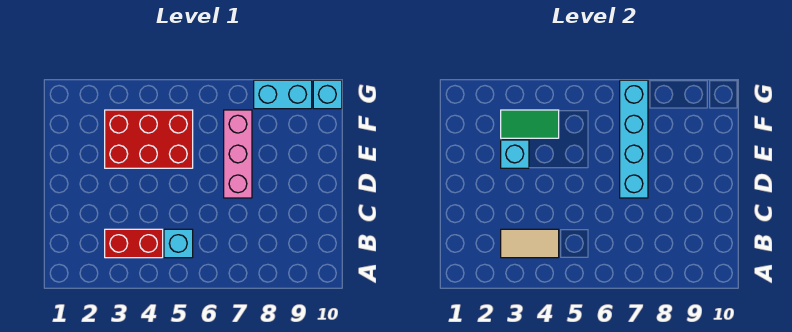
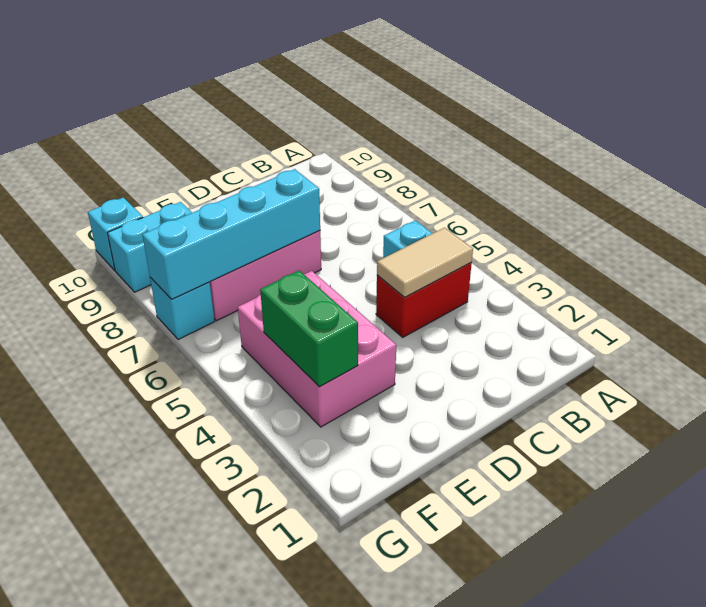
red brick B3:B4 level 1 -> red brick B4:C4 level 1
tan tile B3:B4 level 2 -> tan tile B4:C4 level 2
red brick E3:F5 level 1 -> pink brick E3:F5 level 1
cyan brick E3 level 2 -> cyan brick G7 level 1
green tile F3:F4 level 2 -> green brick F3:F4 level 2
cyan brick G8:G9 level 1 -> cyan brick F9:G9 level 1

